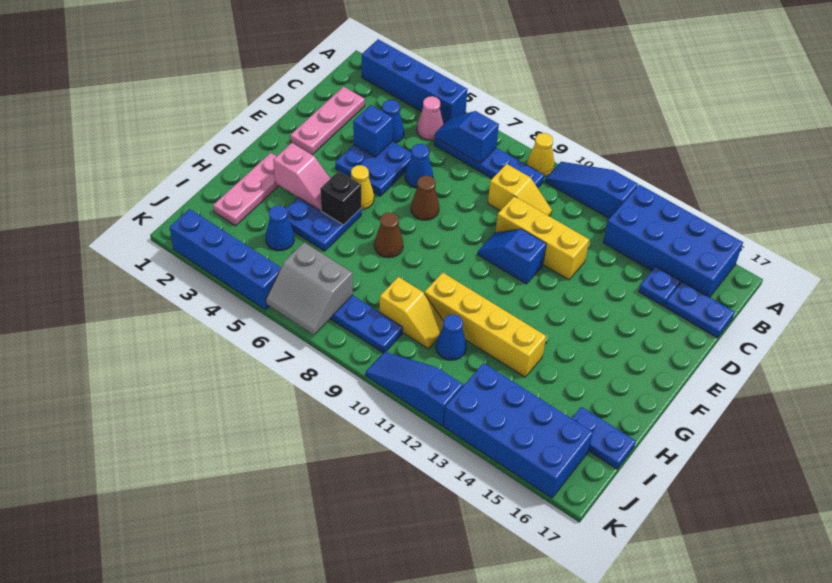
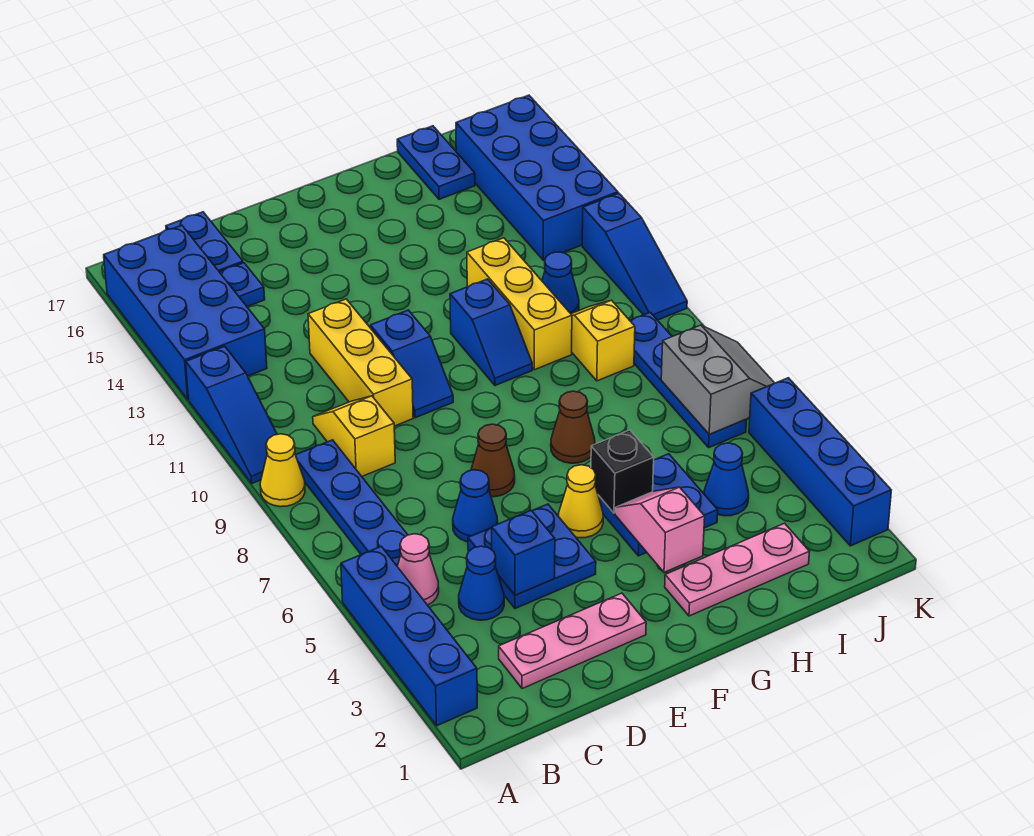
blue slope B6:B7 level 2 top 7 -> blue slope G10:G11 level 1 top 11
yellow brick H10:H13 level 1 -> yellow brick H10:H12 level 1

